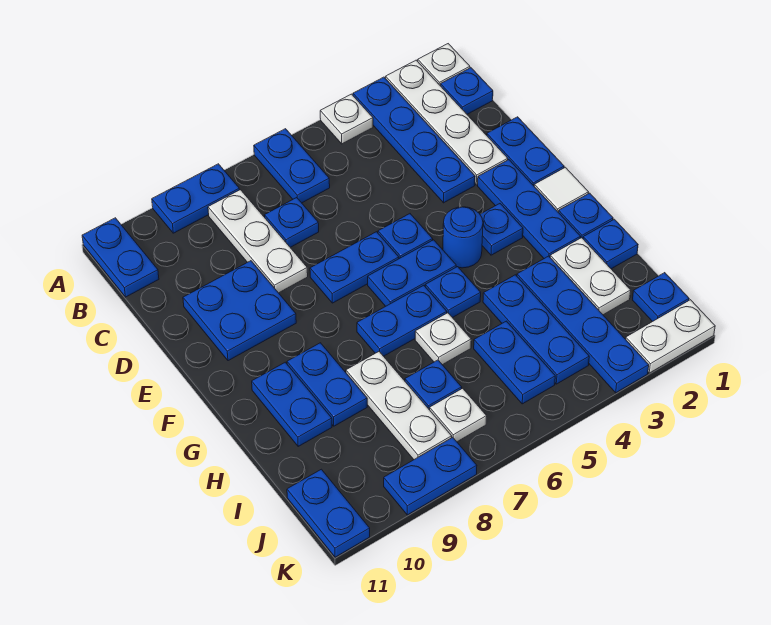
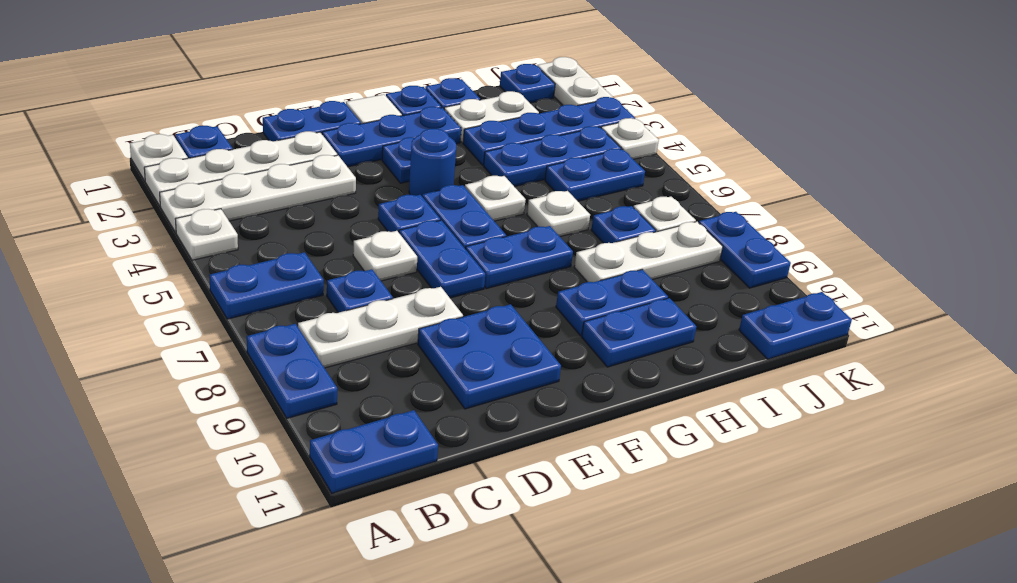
blue plate A3:D3 level 1 -> white plate A3:D3 level 1
none -> white plate D6 level 1
blue plate G5 level 1 -> white plate G5 level 1
blue plate G6:G7 level 1 -> blue plate F7:G7 level 1
none -> white plate K4 level 1

